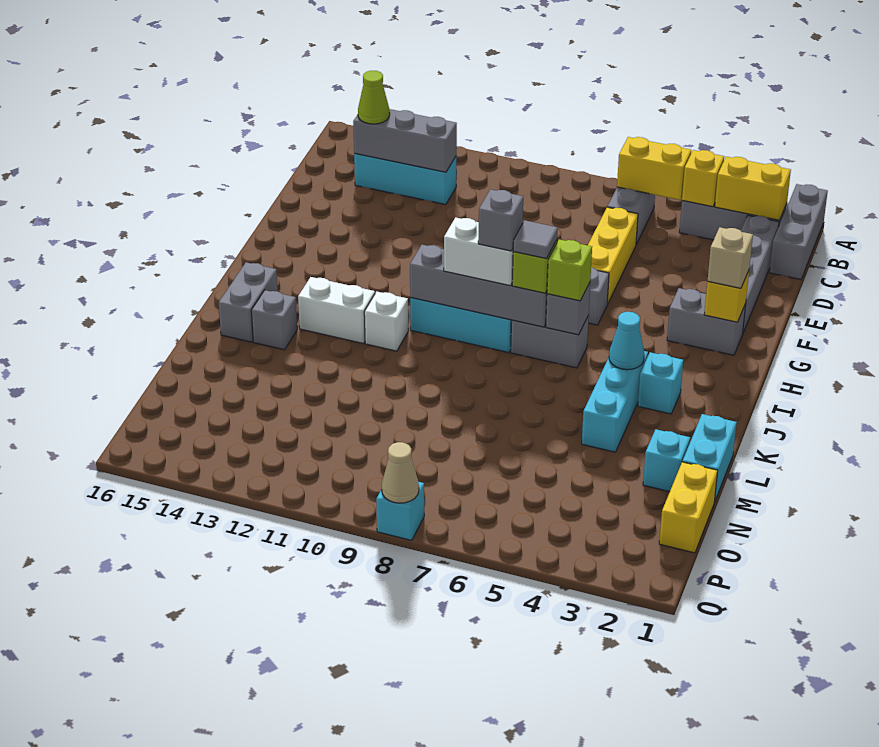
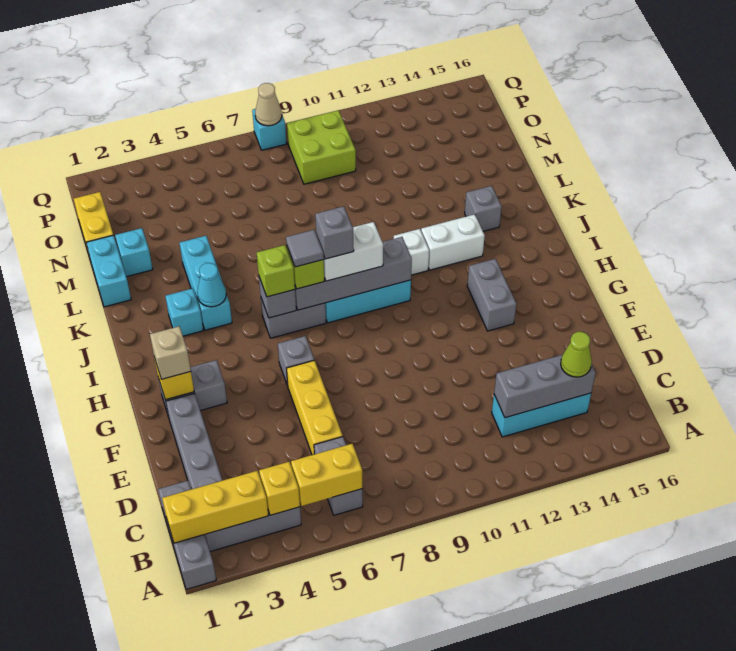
yellow brick B2:B3 level 2 -> yellow brick B1:B3 level 2
grey brick J15:K15 level 1 -> grey brick G13:H13 level 1
none -> lime brick O9:P10 level 1

